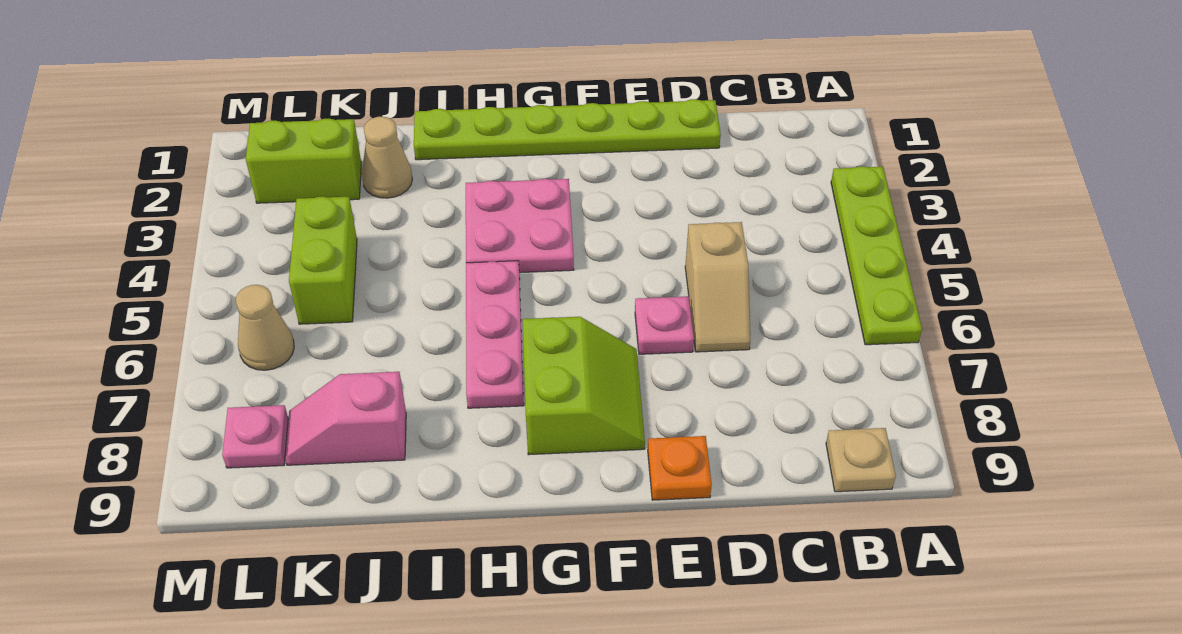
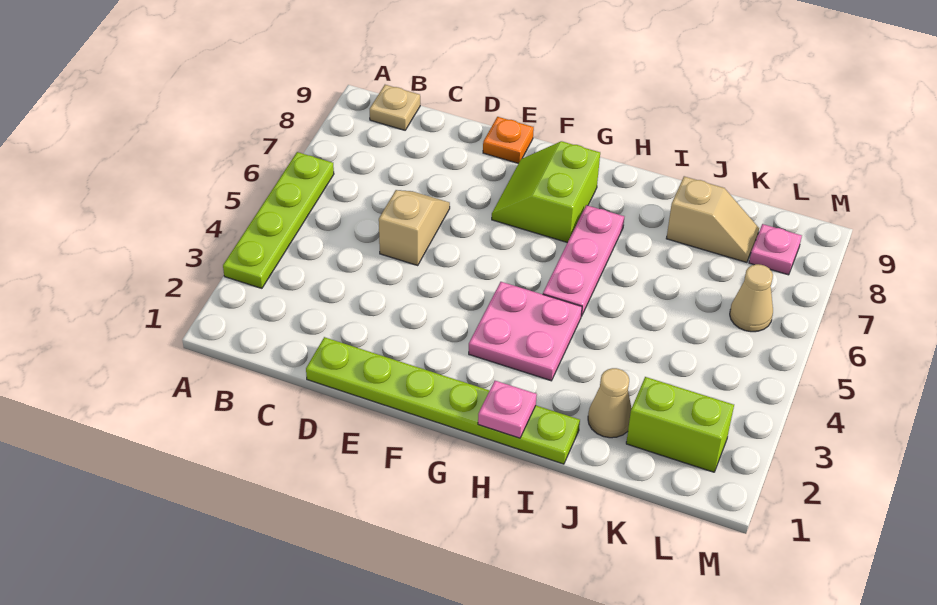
pink plate E6 level 1 -> pink plate H1 level 2
pink slope J8:K8 level 1 top J -> tan slope J8:K8 level 1 top J
lime brick K4:K5 level 1 -> none

